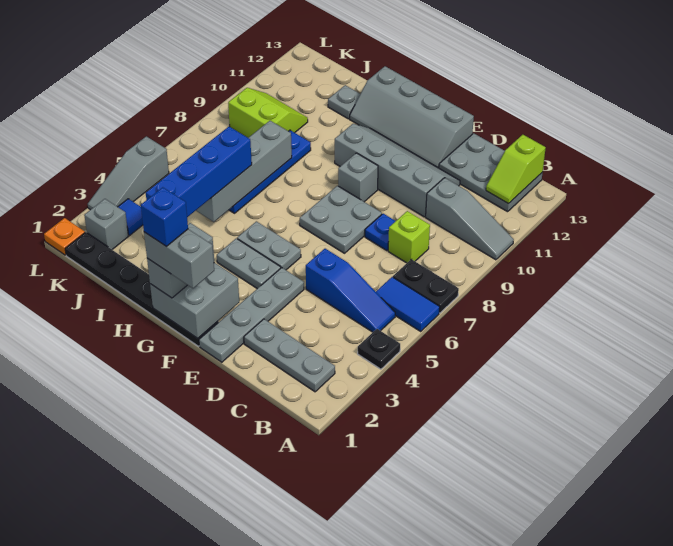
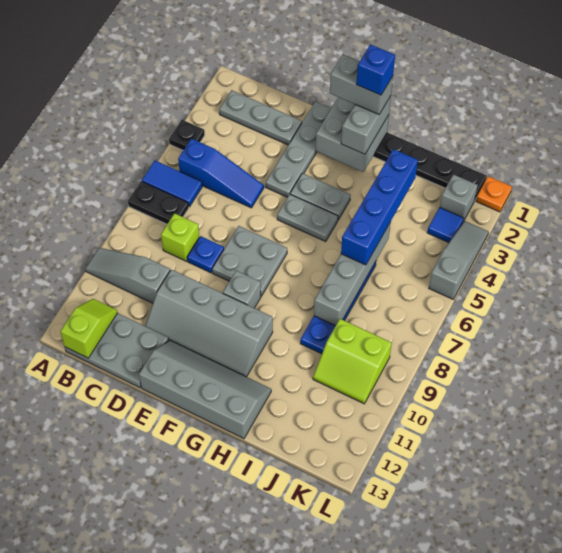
blue slope B5:D5 level 1 top D -> blue slope B5:D5 level 1 top B
grey plate I12 level 1 -> none

